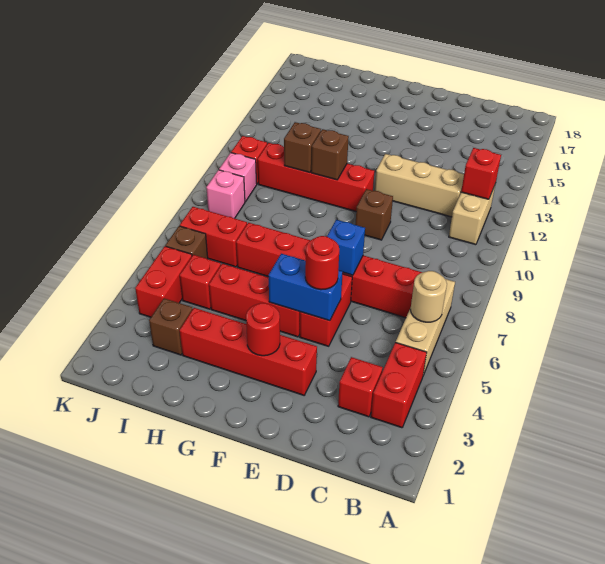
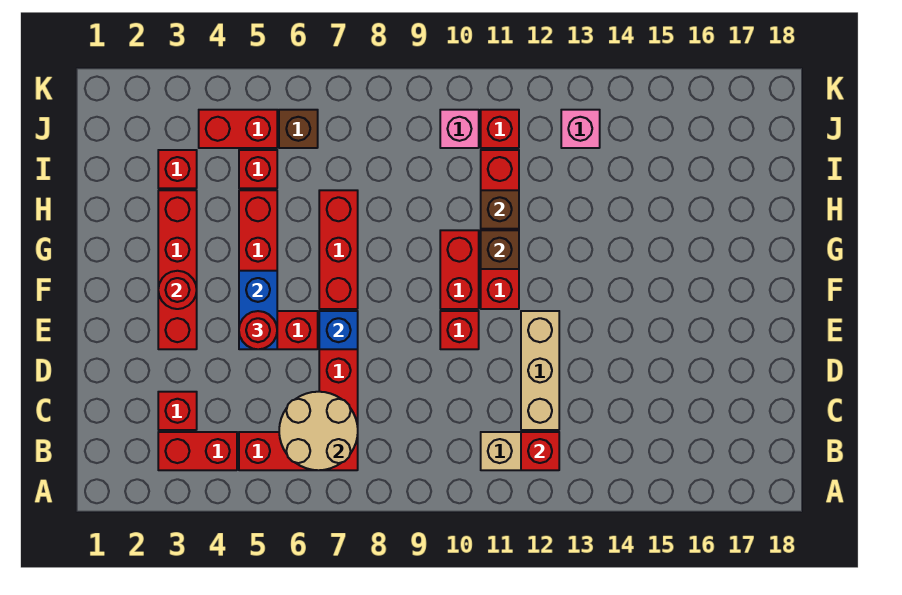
tan brick B5:B7 level 1 -> red brick B5:B7 level 1
tan round brick B6 level 2 -> tan round brick B6:C7 level 2
brown brick E10 level 1 -> red brick E10 level 1
brown brick I3 level 1 -> red brick I3 level 1
red brick I7:J7 level 1 -> red brick F10:G10 level 1
pink brick J9 level 1 -> pink brick J13 level 1

